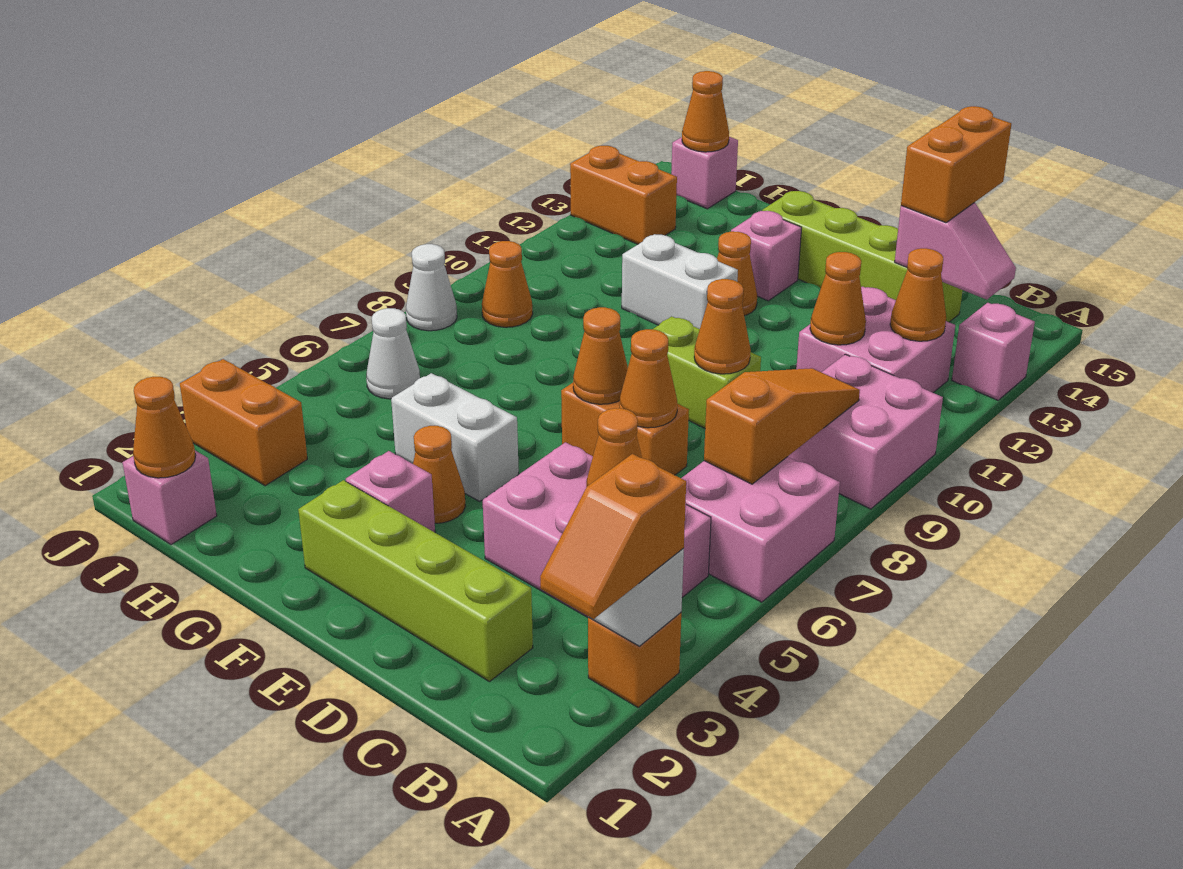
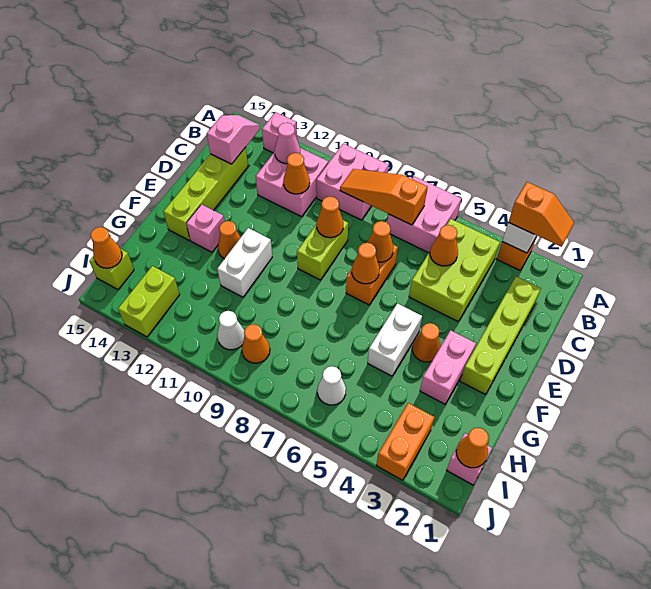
pink brick B4:D5 level 1 -> lime brick B4:D5 level 1
orange cone B12 level 2 -> pink cone B12 level 2
orange brick C14:C15 level 3 -> none
pink brick F3 level 1 -> pink brick F3:G3 level 1
orange brick I13:J13 level 1 -> lime brick I13:J13 level 1
pink brick I15 level 1 -> lime brick I15 level 1
white cone J8 level 1 -> white cone I10 level 1

